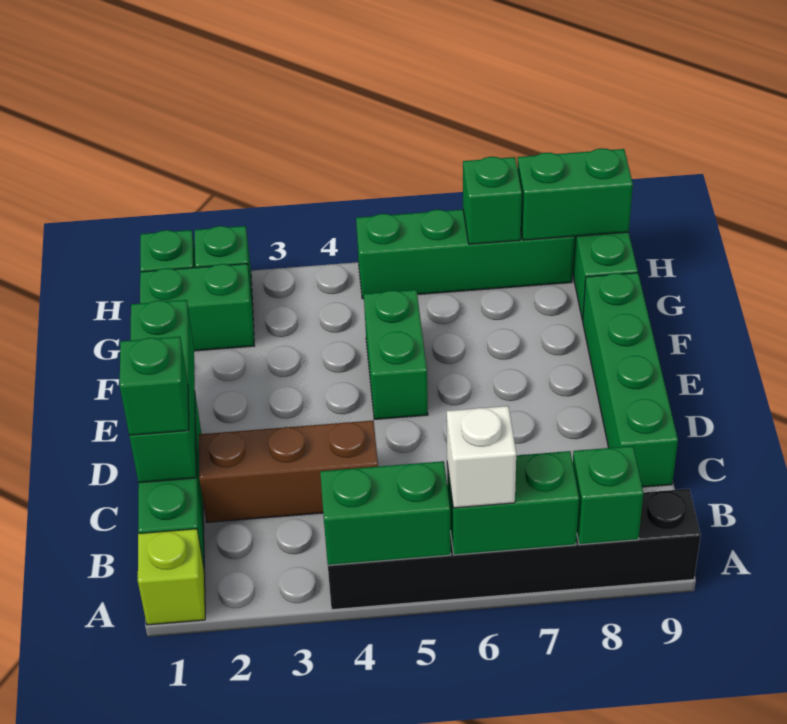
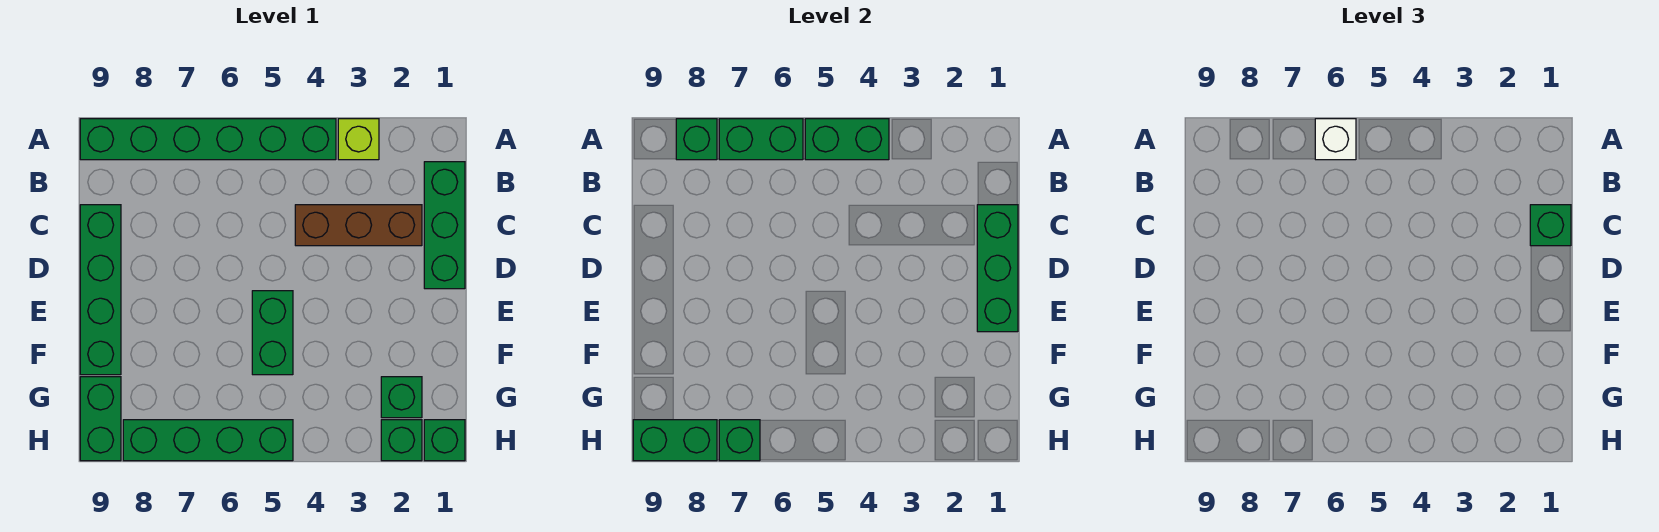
lime brick A1 level 1 -> lime brick A3 level 1
black brick A4:A9 level 1 -> green brick A4:A9 level 1
green brick G1:G2 level 1 -> green brick G2 level 1

